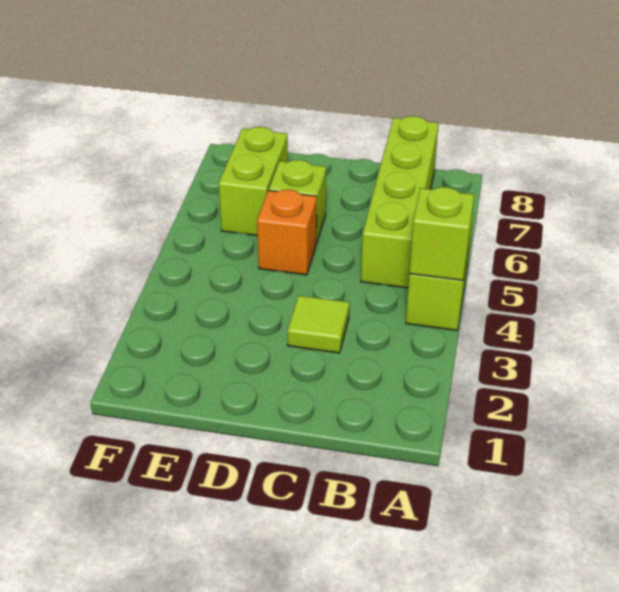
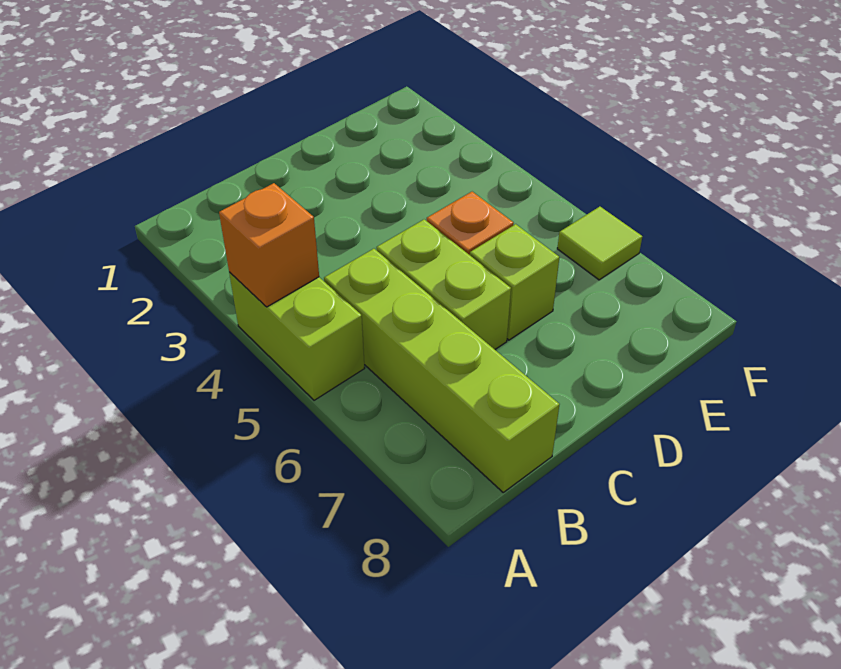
lime brick A4 level 2 -> orange brick A4 level 2
lime tile C3 level 1 -> lime tile F6 level 1
lime brick E6:E7 level 1 -> lime brick C5:C6 level 1

